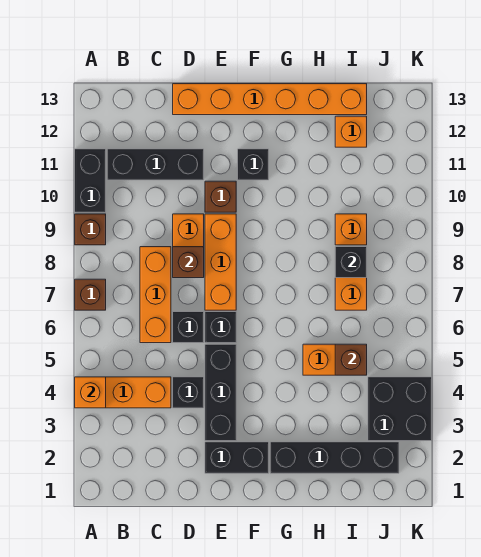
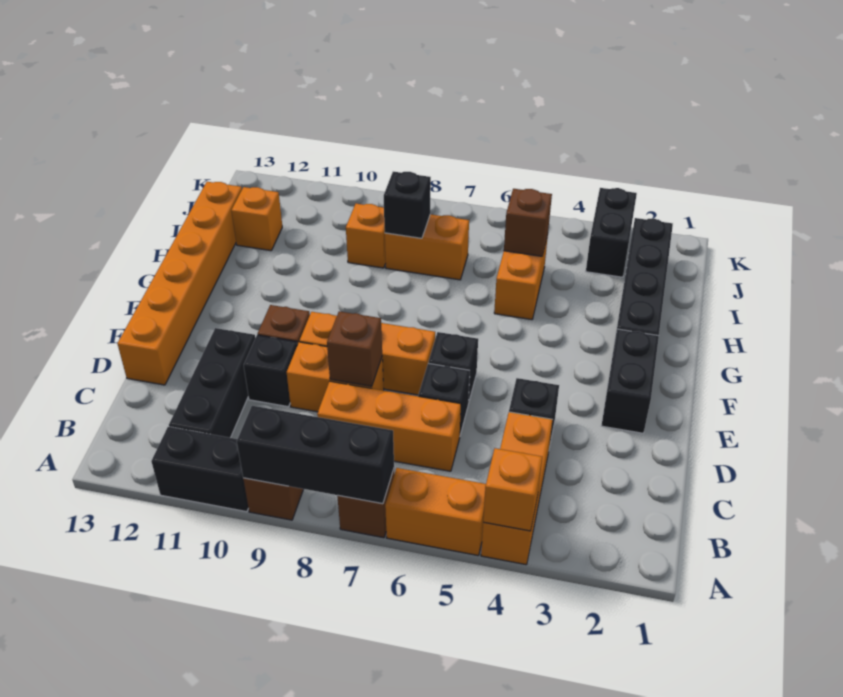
none -> orange brick A5:A6 level 1
black brick E3:E5 level 1 -> black brick A7:A9 level 2
black brick F11 level 1 -> black brick D10 level 1
black brick J3:K4 level 1 -> black brick J3:K3 level 1

